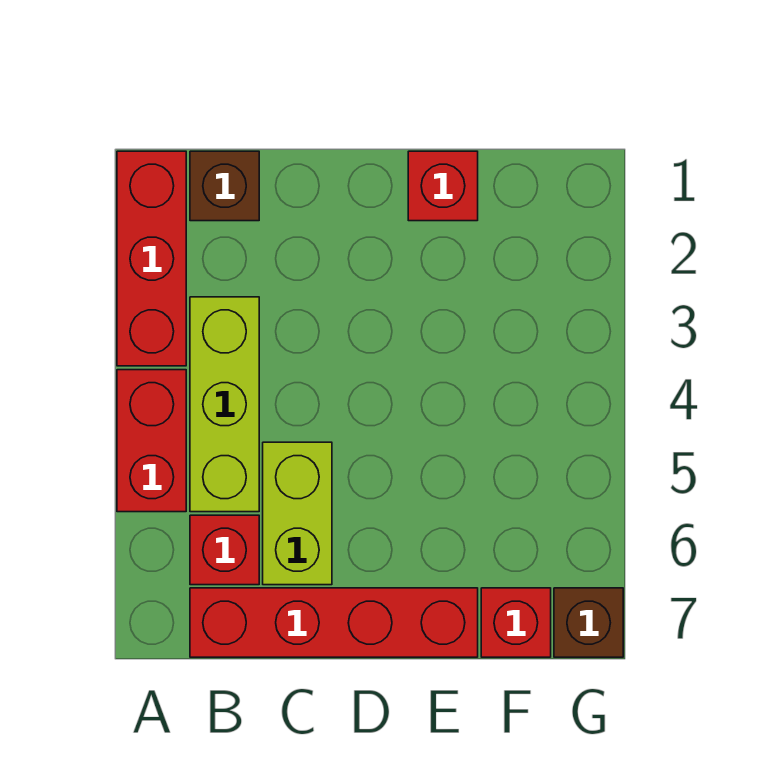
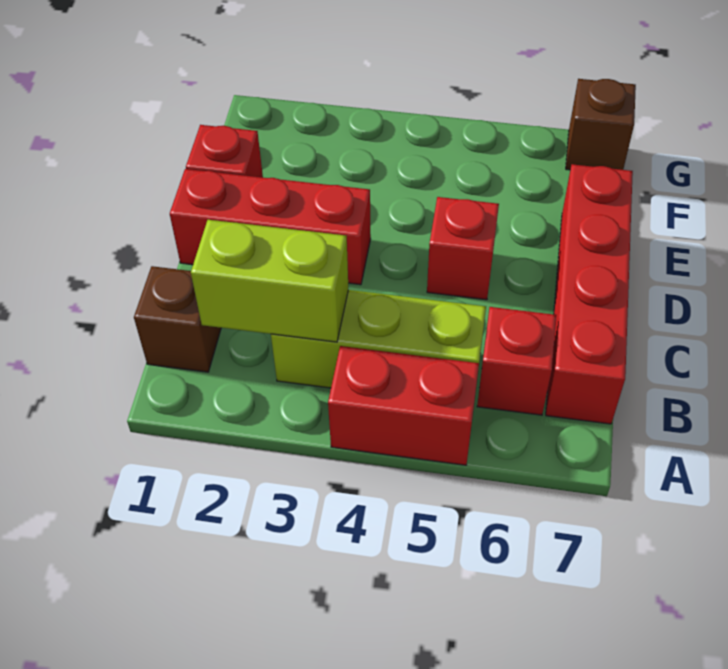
red brick A1:A3 level 1 -> red brick D1:D3 level 1
lime brick C5:C6 level 1 -> lime brick B2:B3 level 2
red brick F7 level 1 -> red brick D5 level 1

